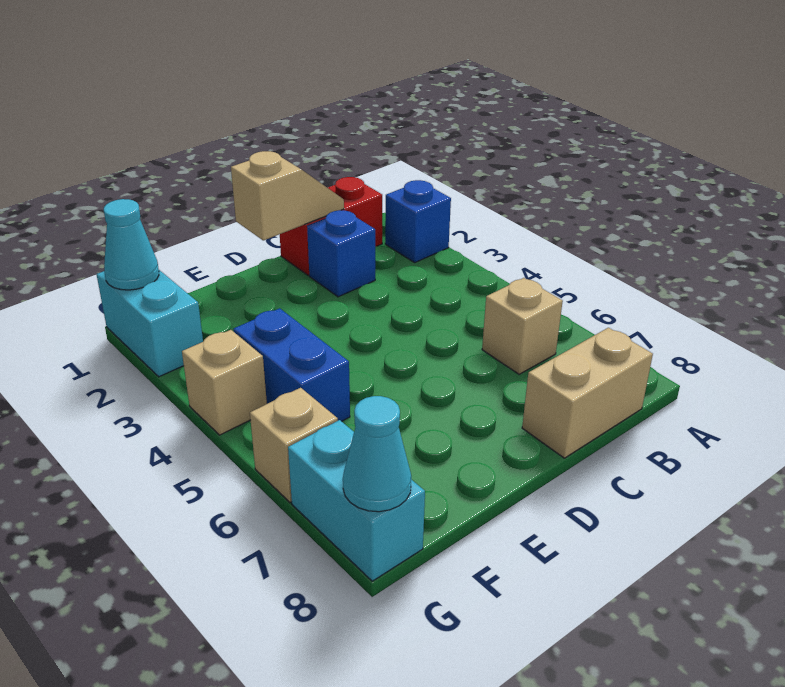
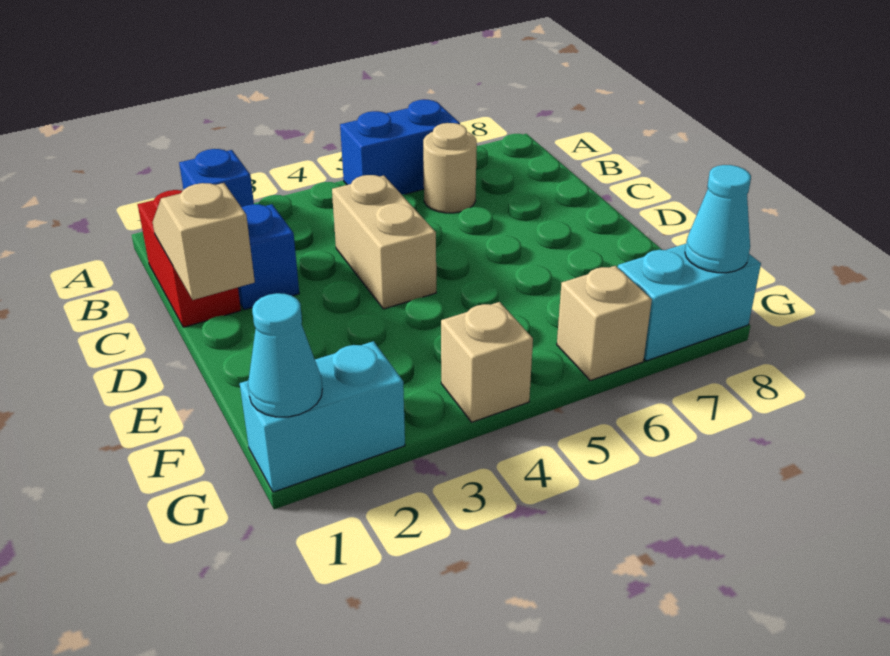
tan brick B6 level 1 -> tan round brick B6 level 1
tan brick B8:C8 level 1 -> tan brick C4:D4 level 1
blue brick F4:F5 level 1 -> blue brick A5:A6 level 1

